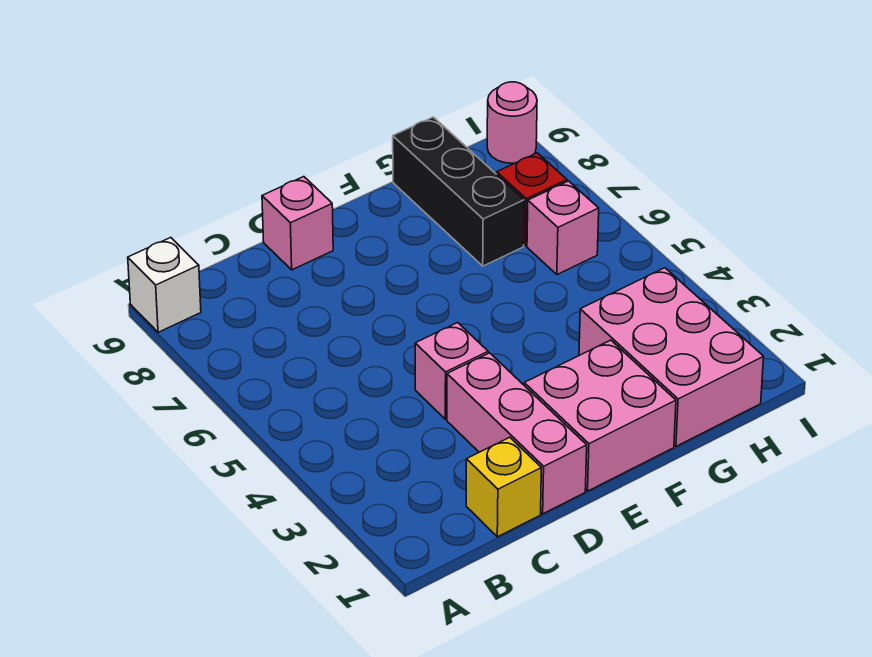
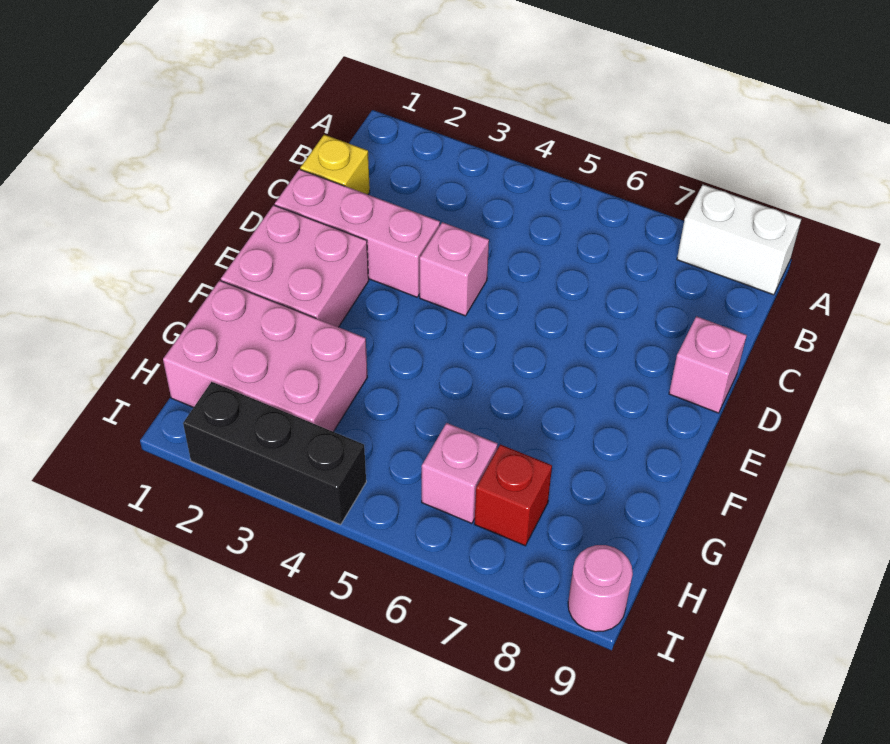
white brick A9 level 1 -> white brick A8:A9 level 1
black brick G7:G9 level 1 -> black brick I2:I4 level 1

